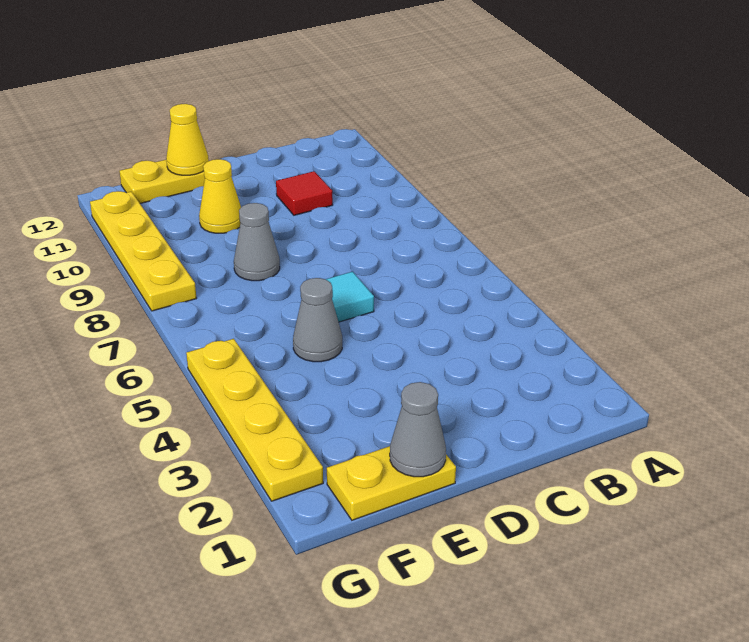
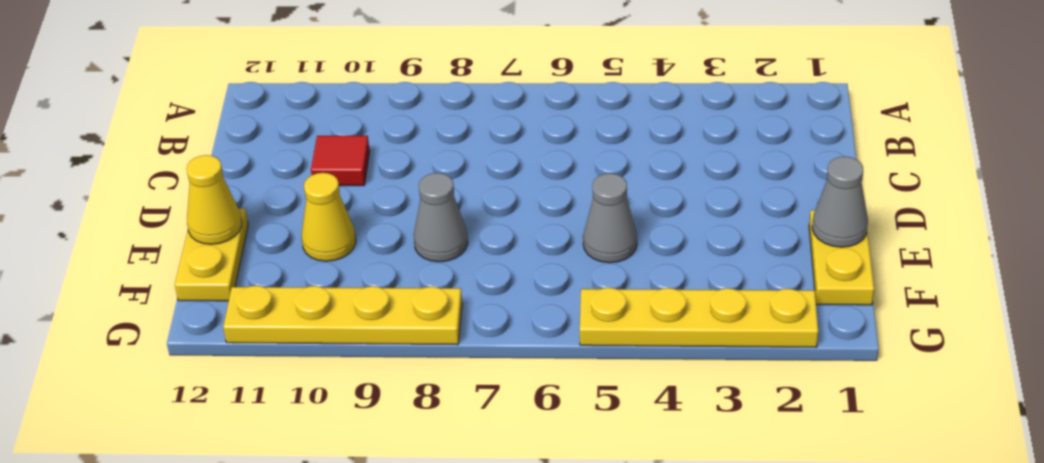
cyan tile D6 level 1 -> none

